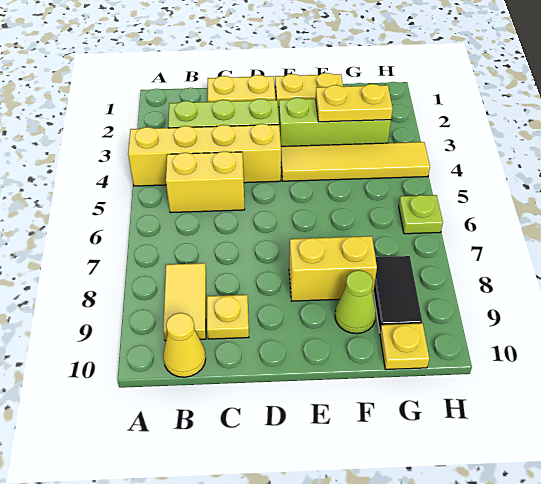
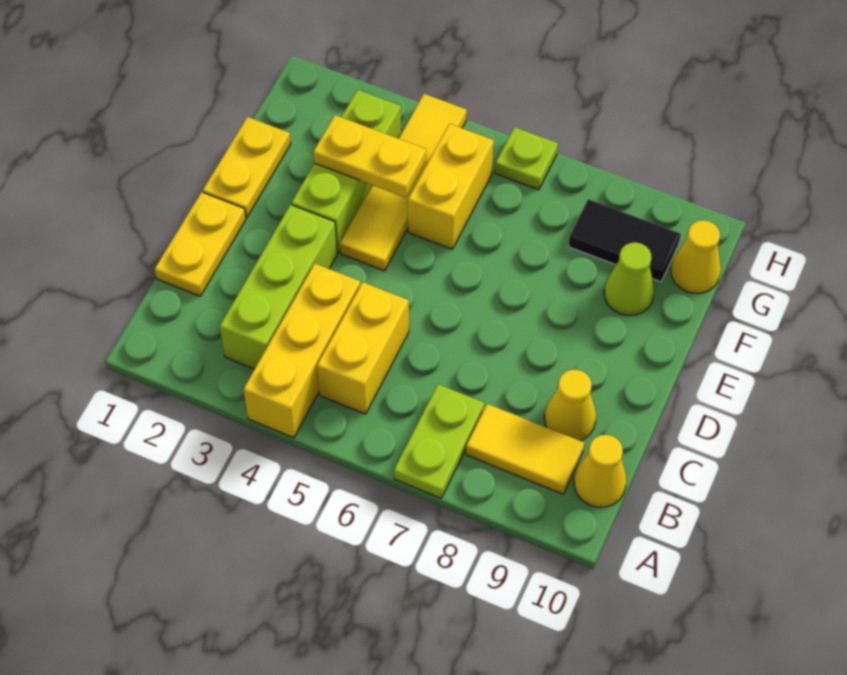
yellow brick A4:D4 level 1 -> yellow brick A4:C4 level 1
none -> lime plate A7:B7 level 1
yellow plate C9 level 1 -> yellow cone C9 level 1
yellow brick E8:F8 level 1 -> yellow brick F5:G5 level 1
yellow plate F3:G3 level 2 -> yellow plate F3:F4 level 2
yellow plate G10 level 1 -> yellow cone G10 level 1

